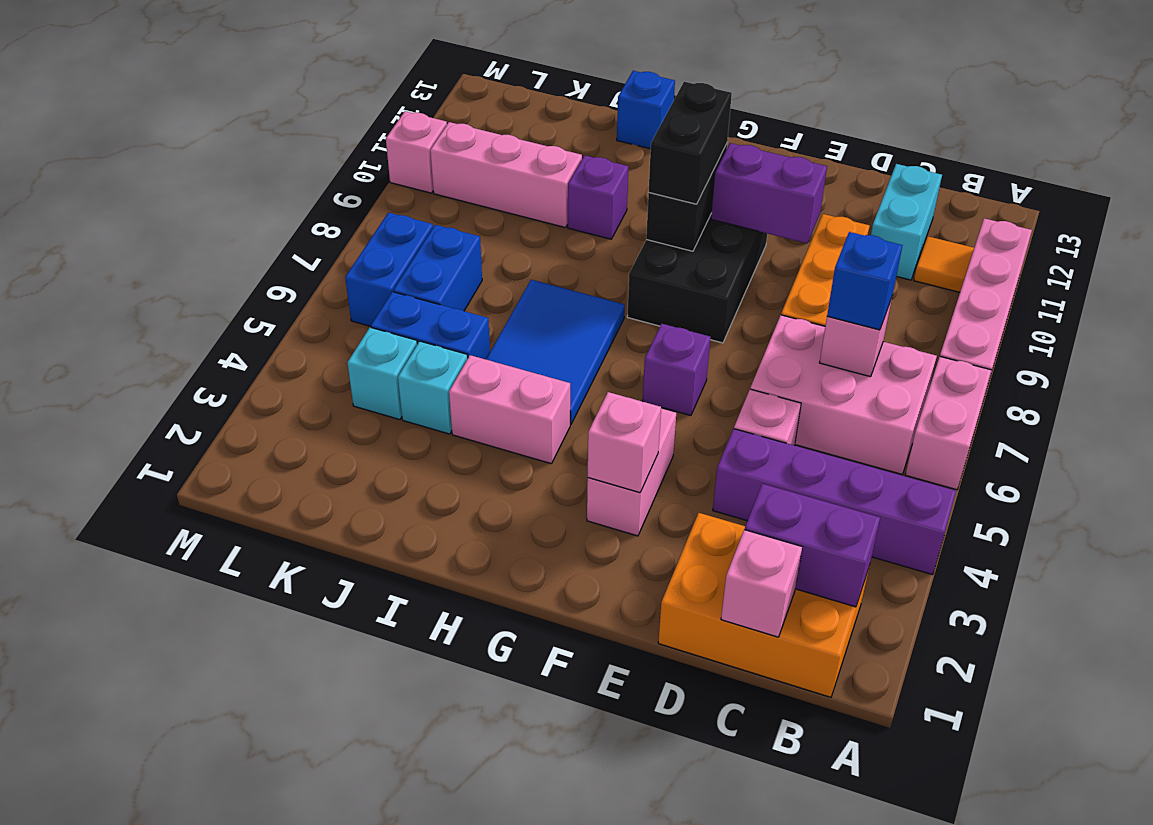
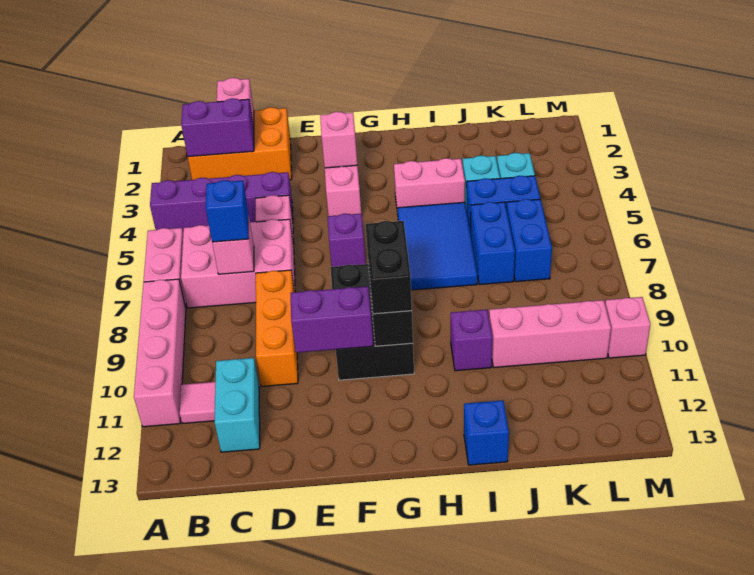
orange tile B11 level 1 -> pink tile B11 level 1
blue brick L6:L7 level 1 -> blue brick J6:J7 level 1

